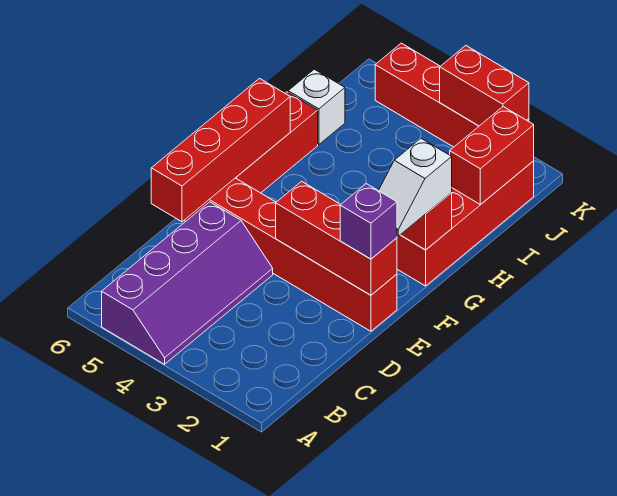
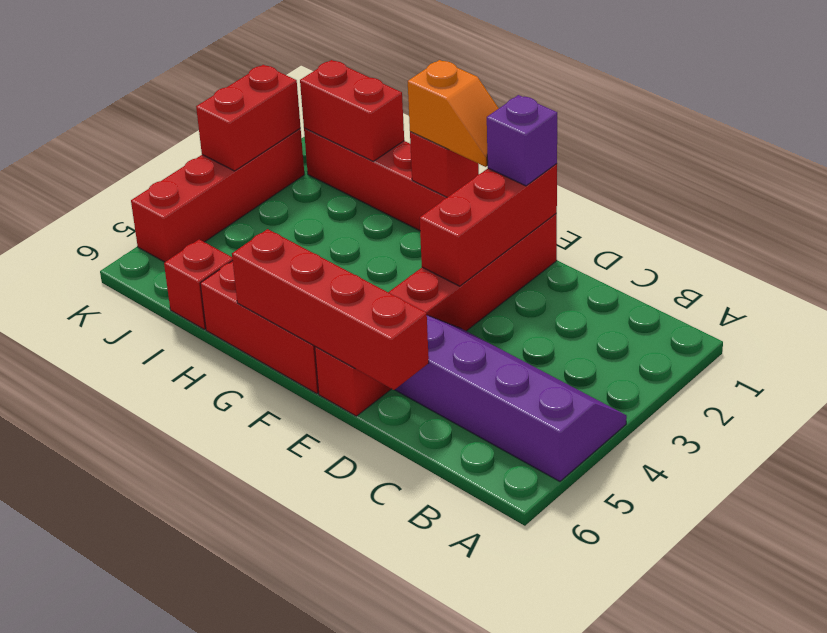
white slope F1:G1 level 3 top G -> orange slope F1:G1 level 3 top G
white brick I6 level 1 -> red brick I6 level 1

